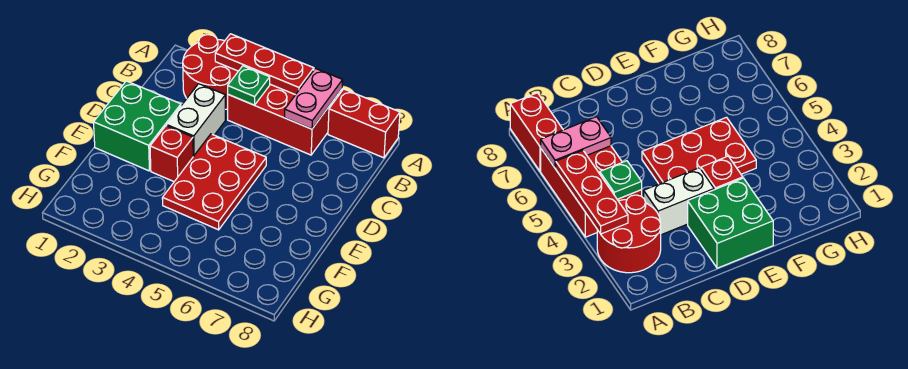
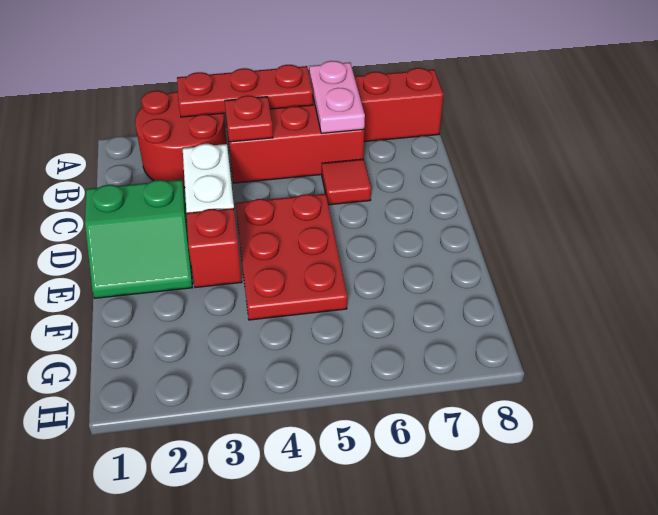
green plate B4 level 2 -> red plate B4 level 2
none -> red tile C6 level 1
green brick D1:E2 level 1 -> green slope D1:E2 level 1 top D

